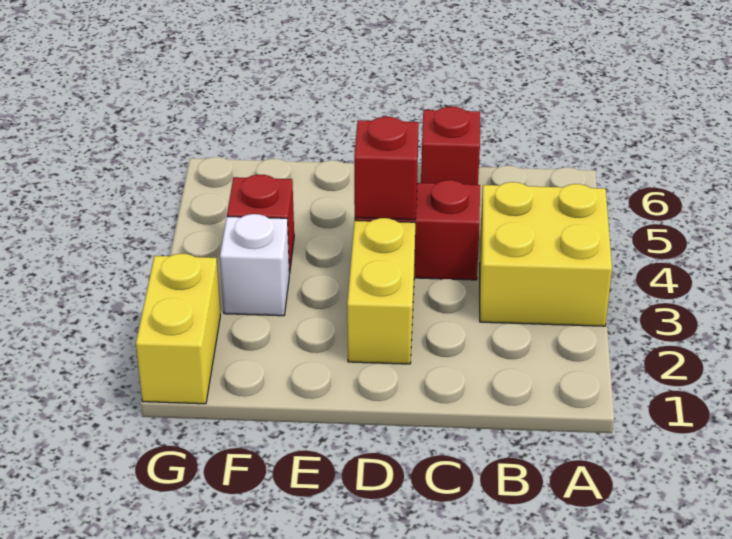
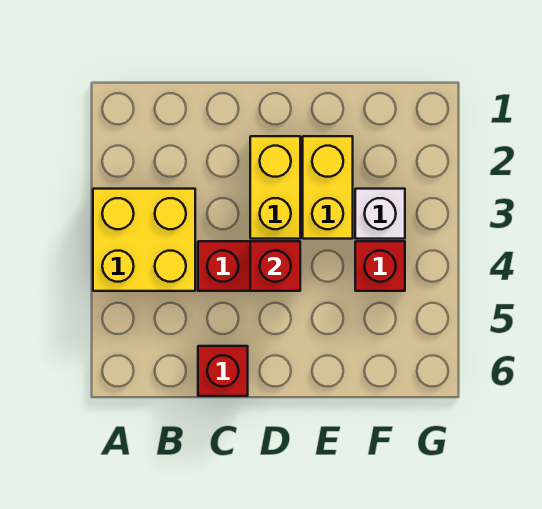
yellow brick G1:G2 level 1 -> yellow brick E2:E3 level 1

